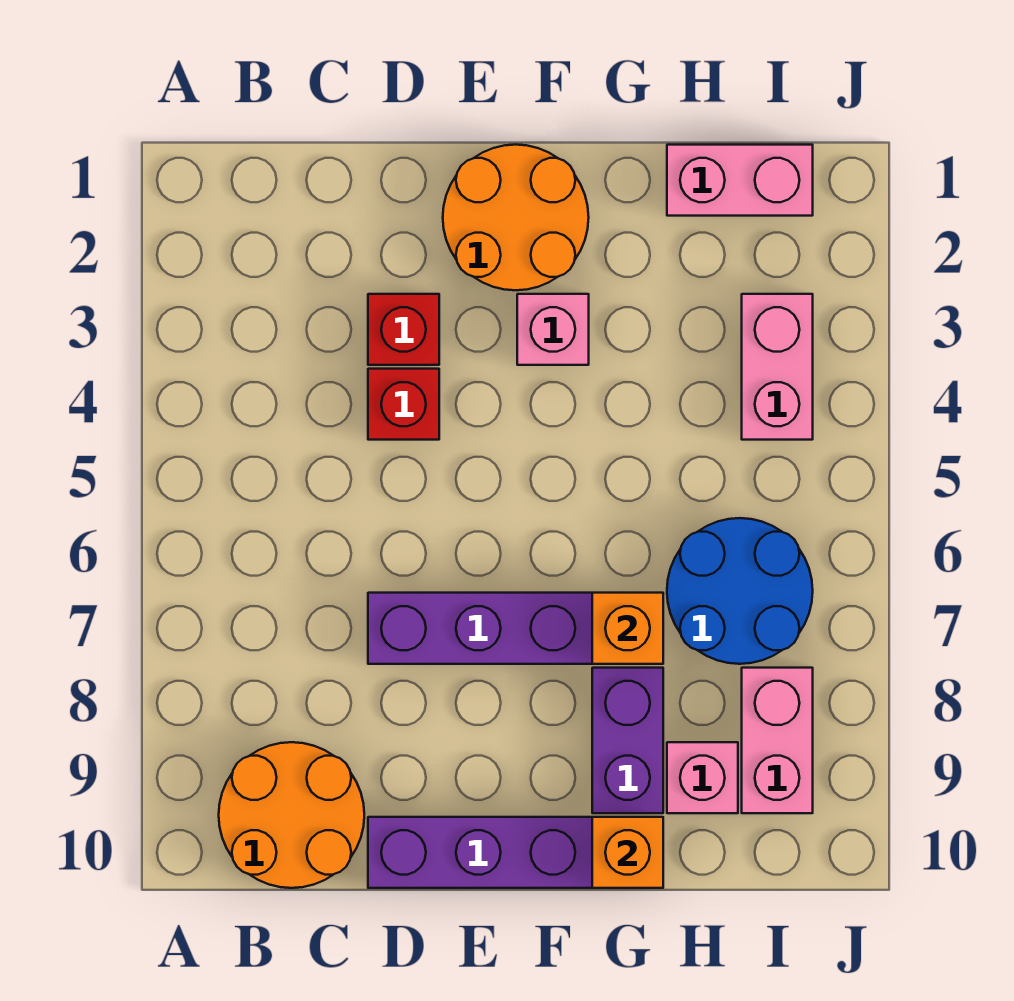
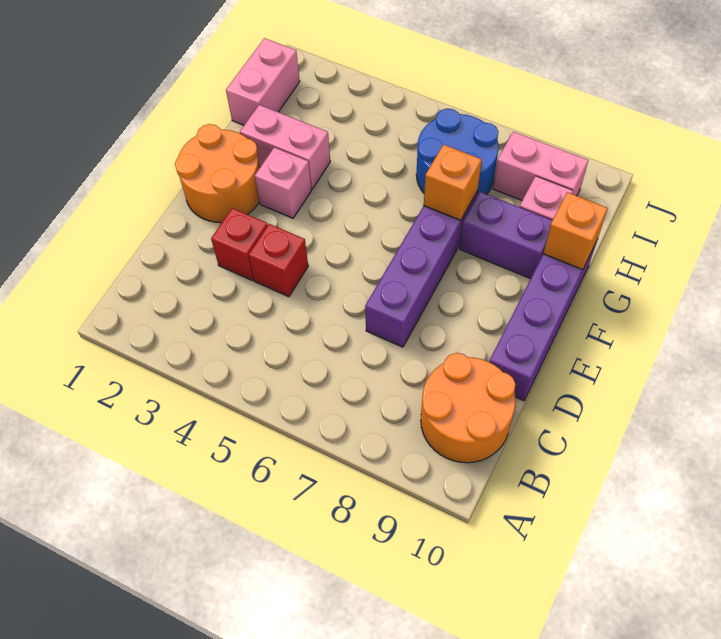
pink brick I3:I4 level 1 -> pink brick G2:G3 level 1

